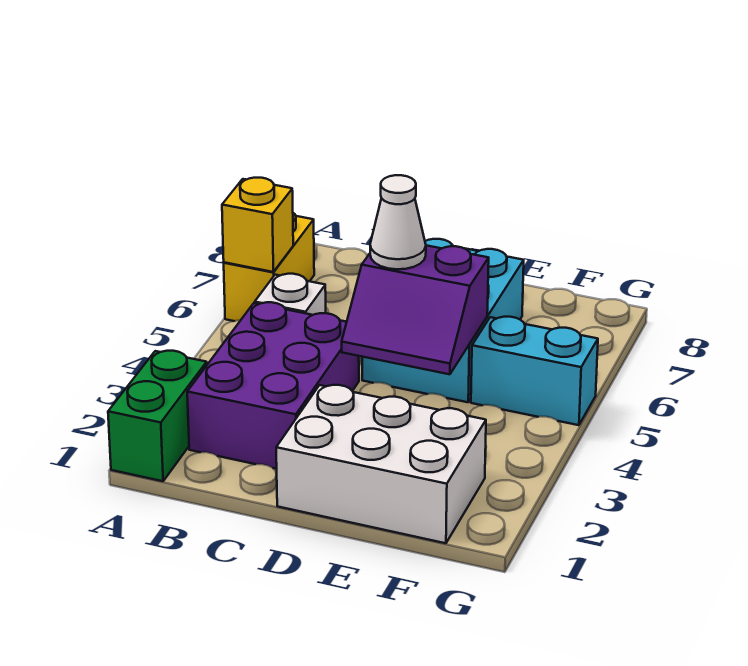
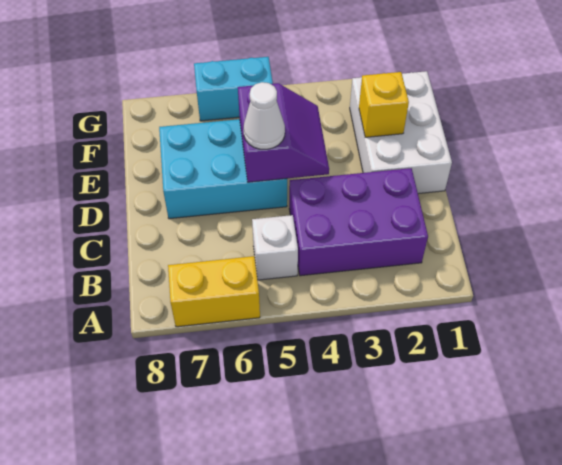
green brick A1:A2 level 1 -> none
yellow brick A6 level 2 -> yellow brick E2 level 2
cyan brick F5:G5 level 1 -> cyan brick G5:G6 level 1

